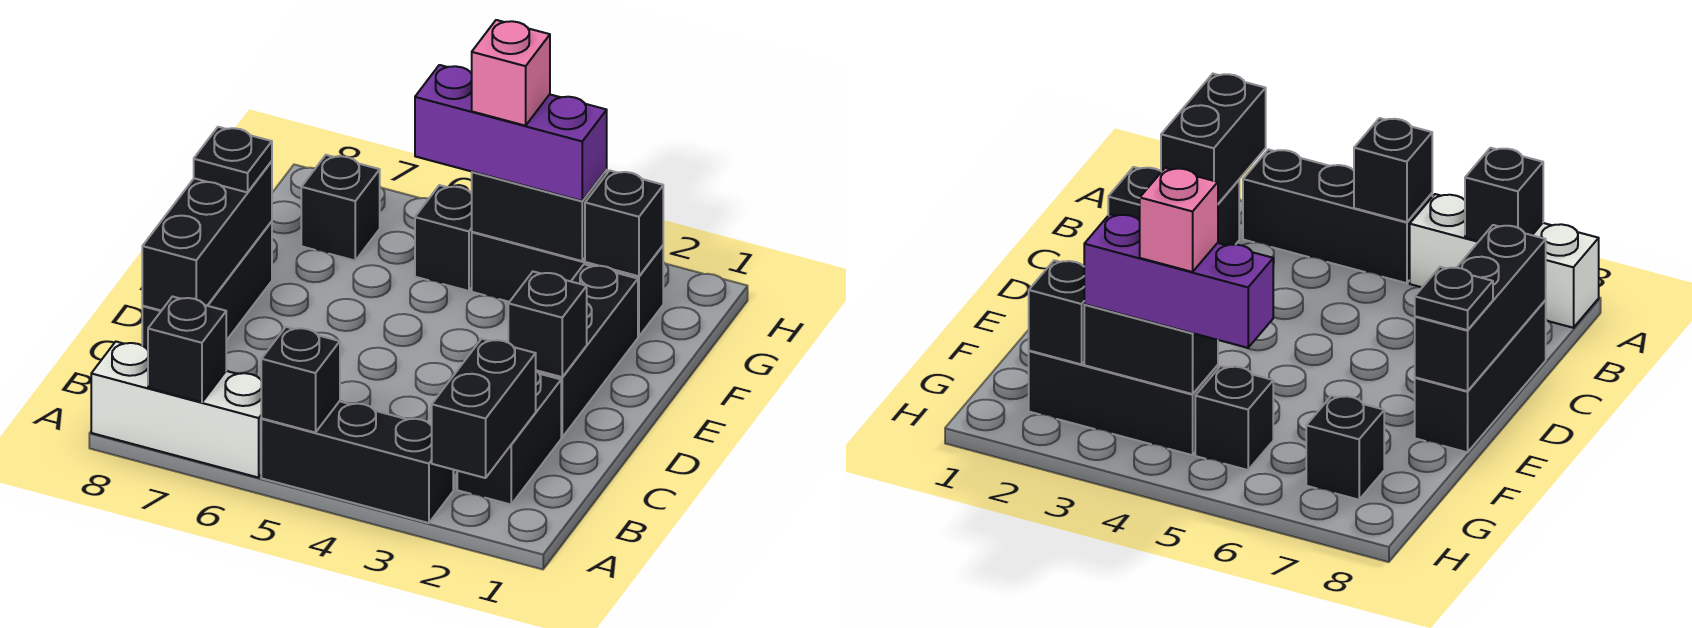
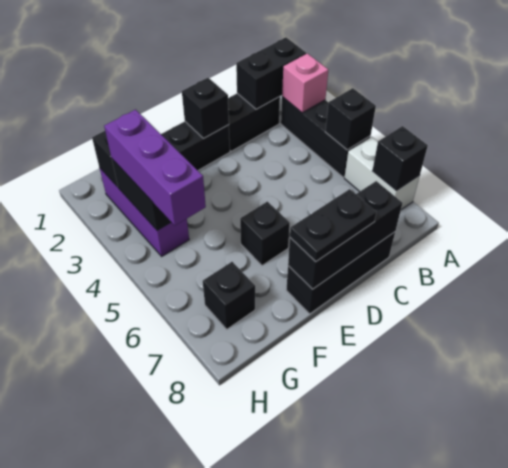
white brick A6:A8 level 1 -> white brick A6:A7 level 1
black plate E8 level 3 -> black plate D8:E8 level 3
black brick G2:G4 level 1 -> purple brick G2:G4 level 1
pink brick G4 level 4 -> pink brick A3 level 2
black brick G5 level 1 -> black brick E6 level 1

